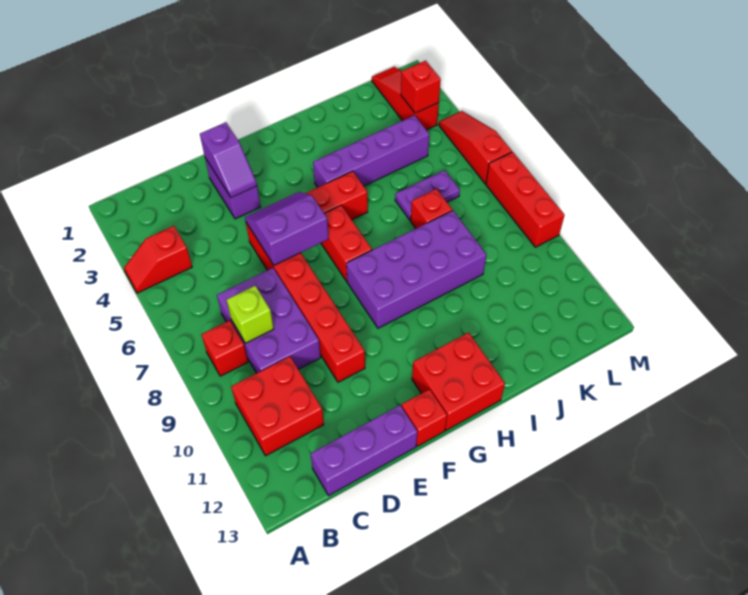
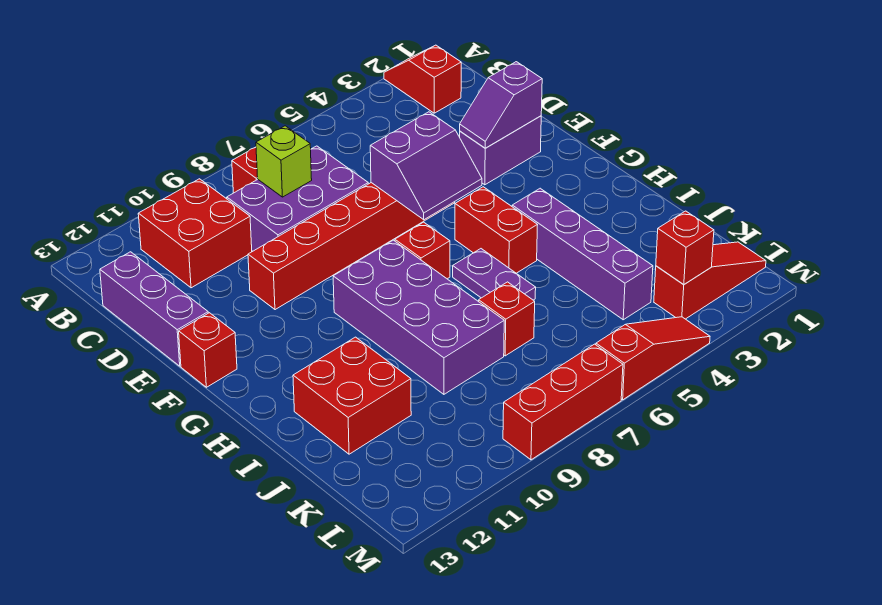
red slope A4:B4 level 1 top B -> red slope A2:B2 level 1 top B
purple slope E5:F6 level 2 top 6 -> purple slope E5:F6 level 2 top E
red brick G6:G7 level 1 -> red brick G7 level 1
red brick G12:H13 level 1 -> red brick I11:J12 level 1
purple plate J6:K6 level 1 -> purple plate H6:I6 level 1

